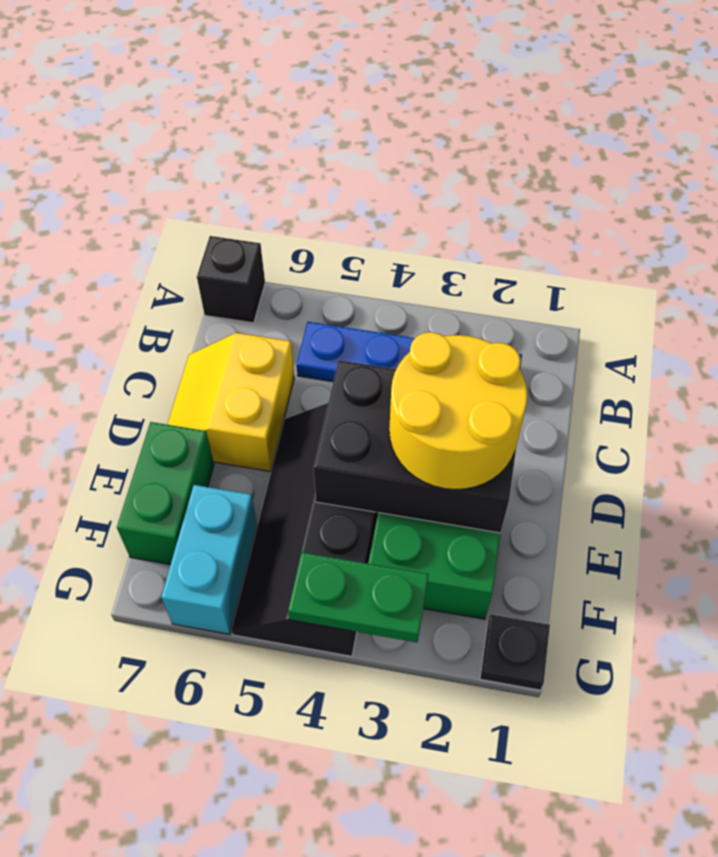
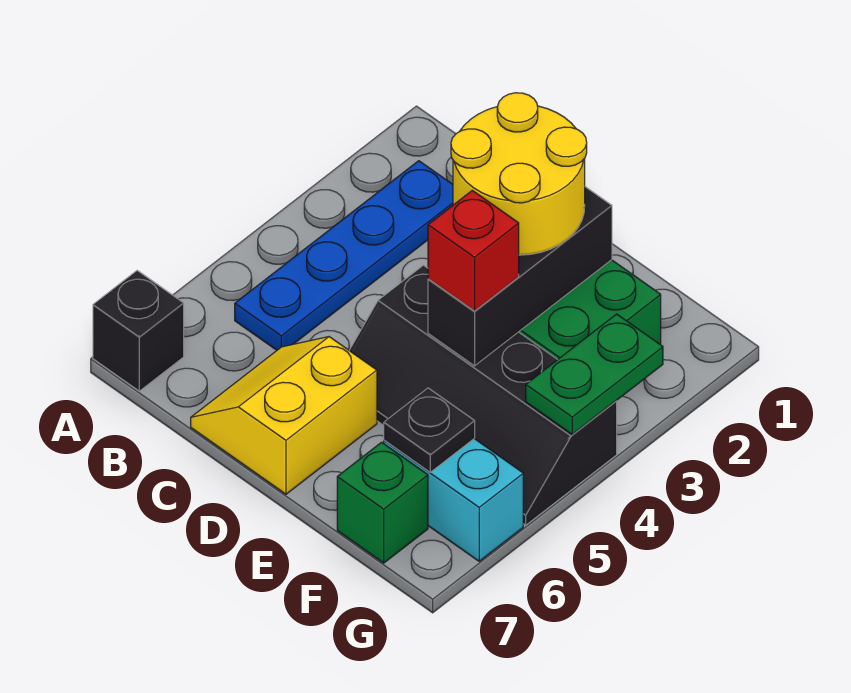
yellow slope C6:D7 level 1 top 6 -> yellow slope C6:D7 level 1 top D
black brick D2:E4 level 2 -> black brick E2:E4 level 2
none -> red brick E4 level 3
green brick E7:F7 level 1 -> green brick F7 level 1
black plate G1 level 1 -> black plate F6 level 2

